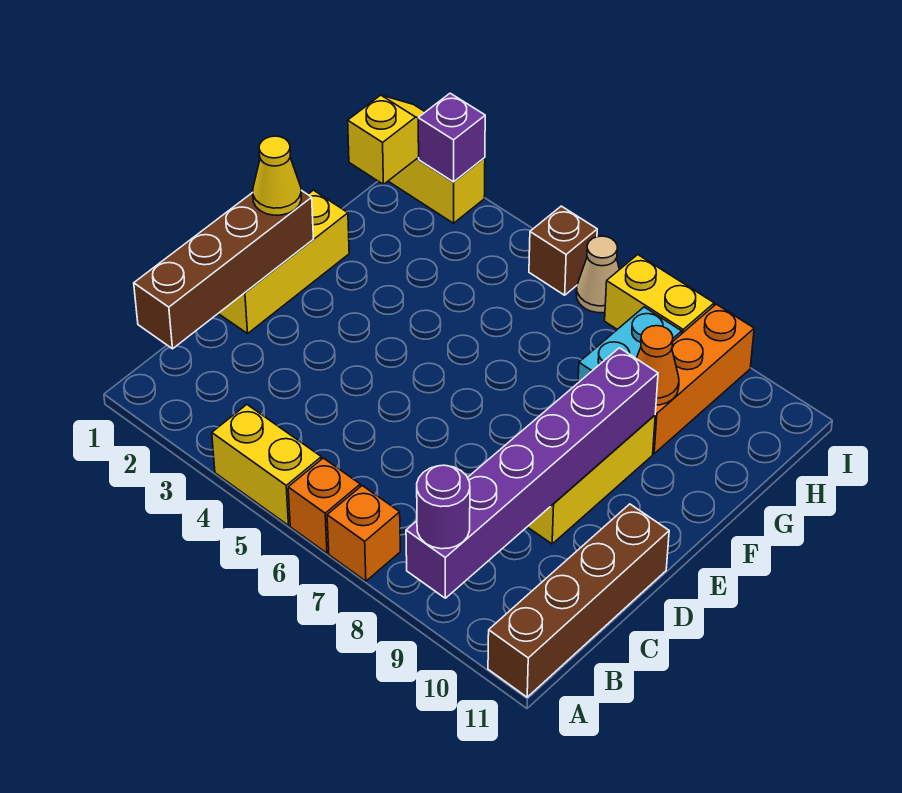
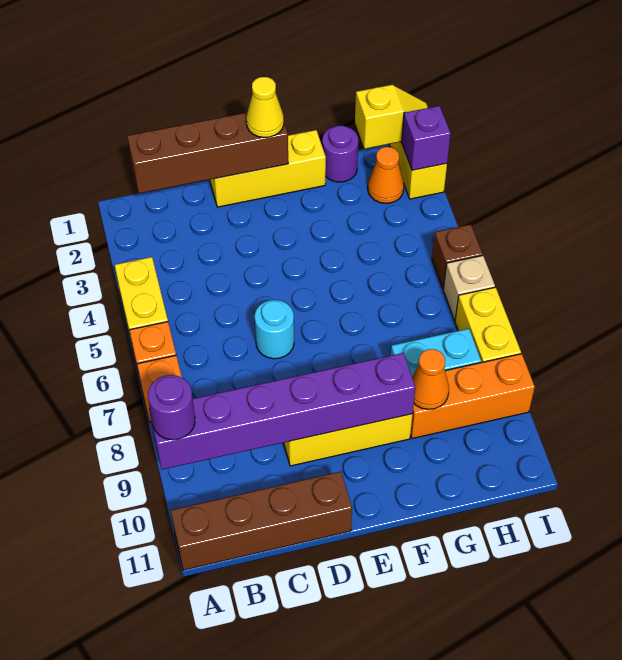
none -> cyan round brick D6 level 1
none -> purple round brick G1 level 1
none -> orange cone H2 level 1
tan cone I6 level 1 -> tan brick I6 level 1

